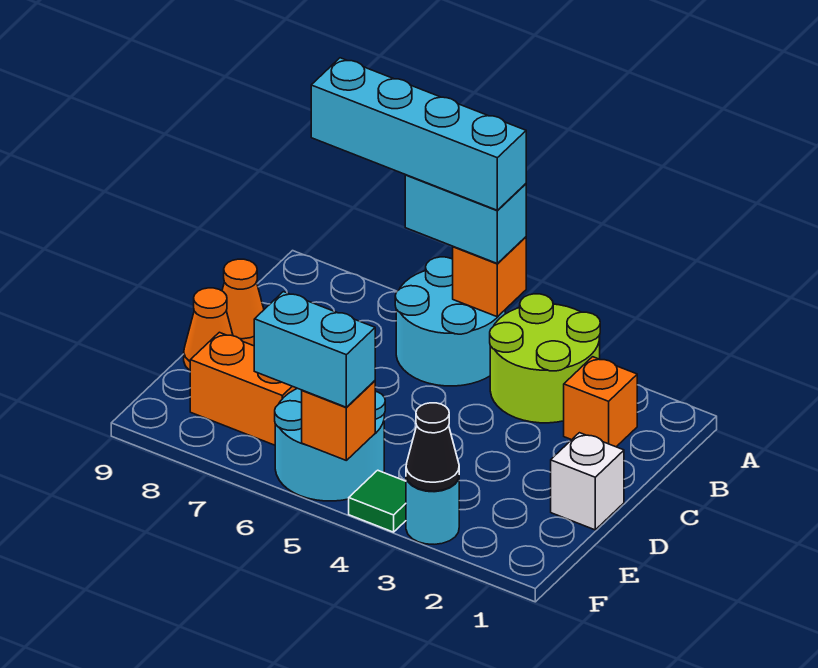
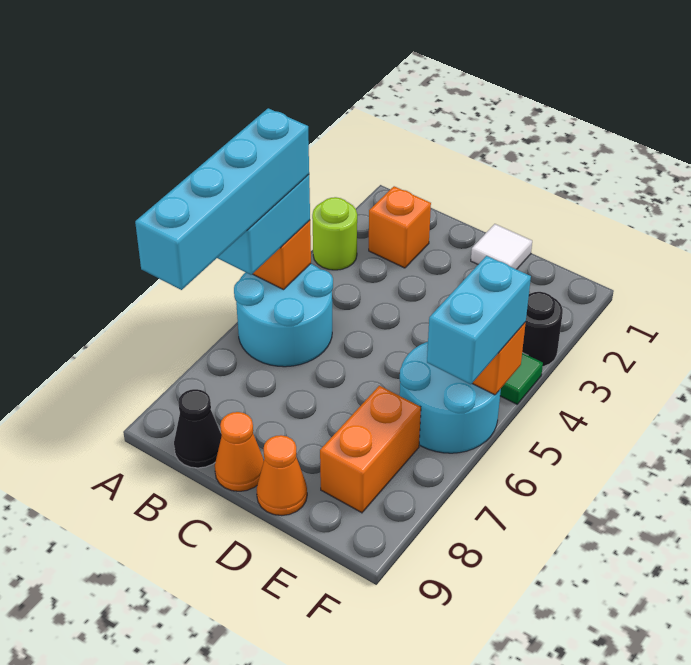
lime round brick A3:B4 level 1 -> lime round brick A3 level 1
white brick D1 level 1 -> white tile D1 level 1
cyan round brick F3 level 1 -> black round brick F3 level 1
black cone F3 level 2 -> black cone B9 level 1

